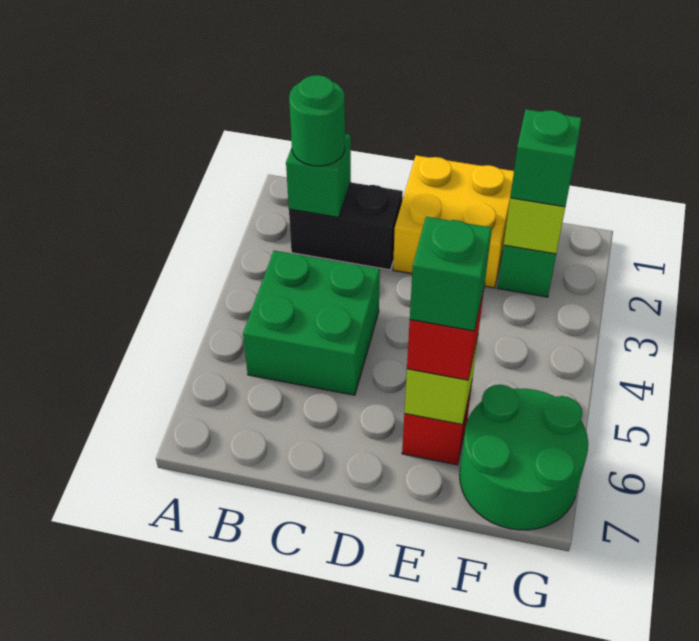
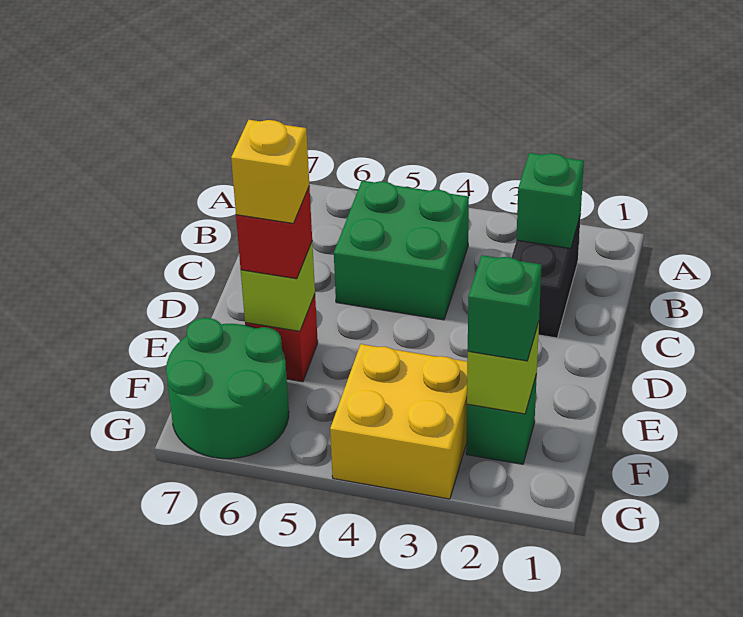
green round brick B2 level 3 -> none
yellow brick D1:E2 level 1 -> yellow brick F3:G4 level 1
green brick E6 level 4 -> yellow brick E6 level 4

